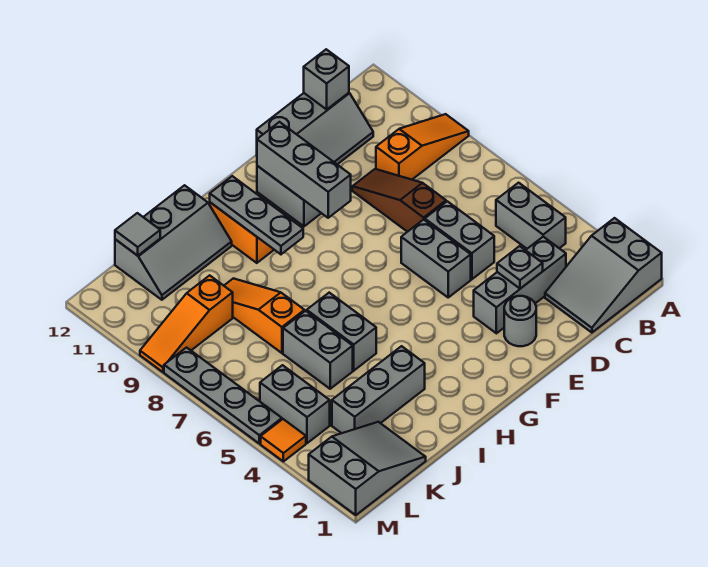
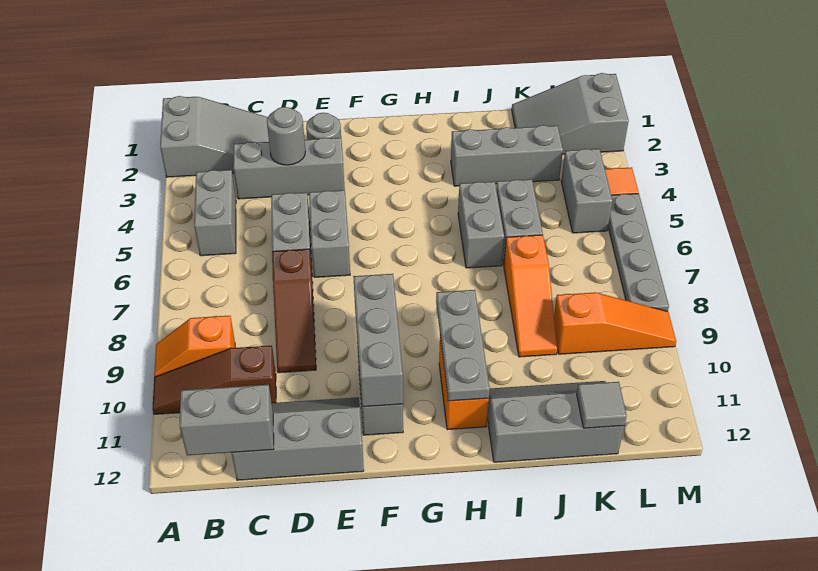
orange slope A9:C9 level 1 top C -> orange slope A9:B9 level 1 top B
none -> brown slope A10:C10 level 1 top C
grey brick C12 level 2 -> grey brick B12:C12 level 2
grey plate D3 level 2 -> grey round brick D3 level 2

